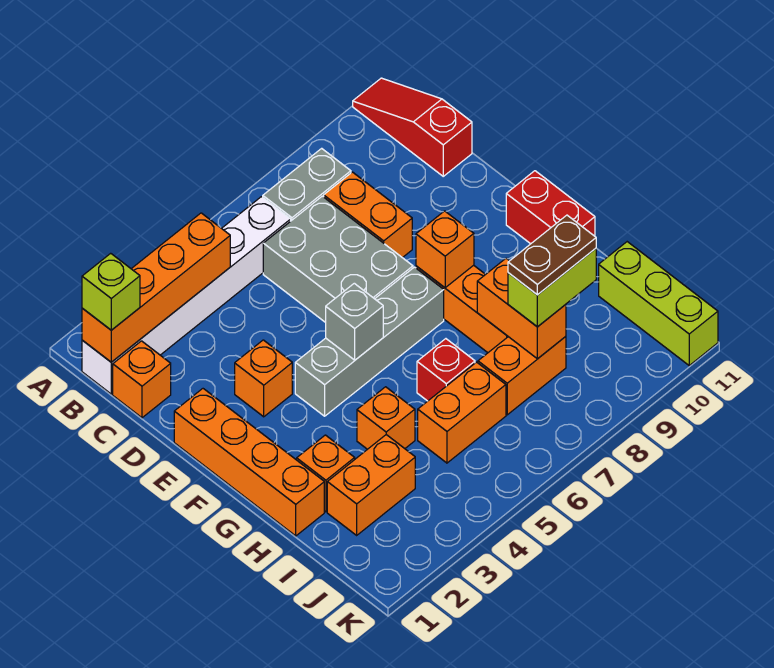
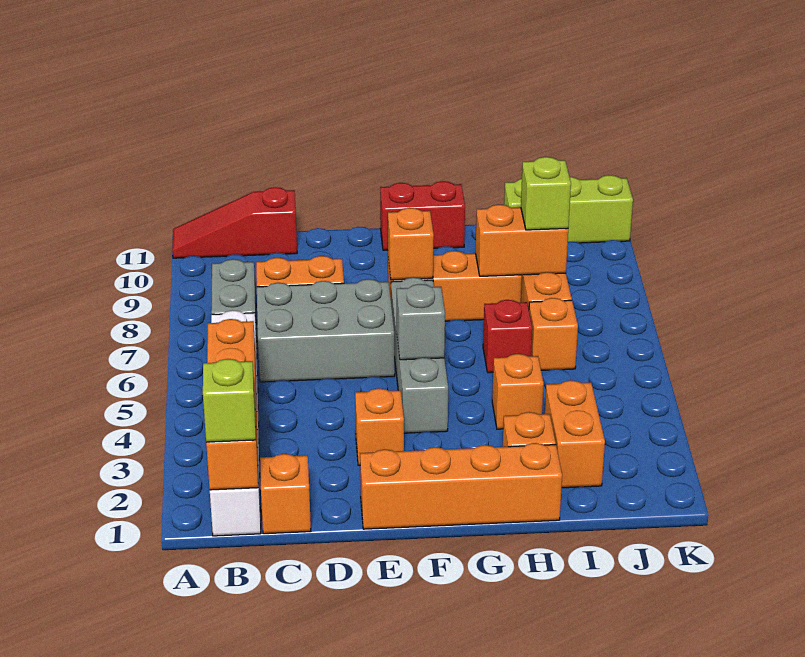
orange brick I5:I6 level 1 -> orange brick I6 level 1
lime brick I8:I9 level 3 -> lime brick I8 level 3
brown plate I8:I9 level 4 -> none

